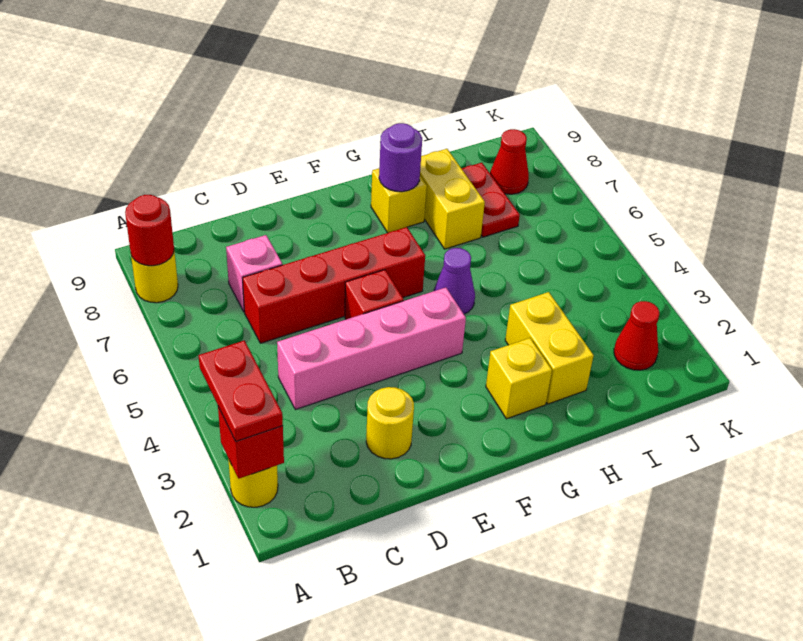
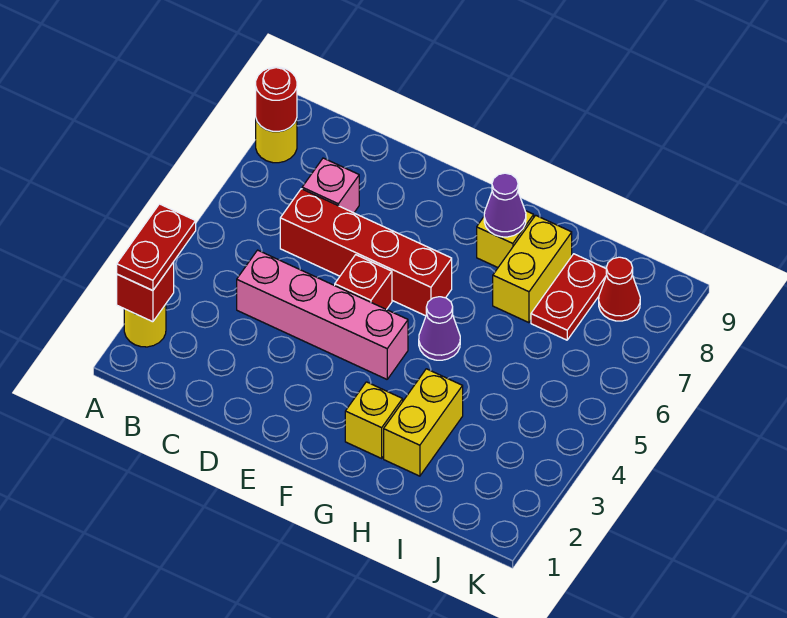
yellow round brick D2 level 1 -> none
purple round brick G8 level 2 -> purple cone G8 level 2
red cone J2 level 1 -> none

